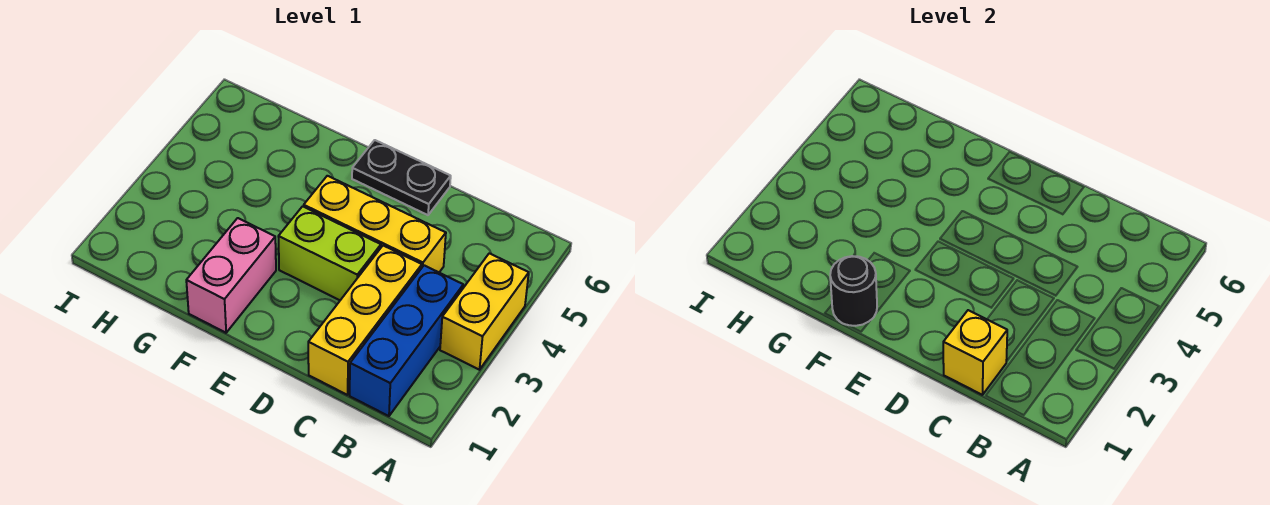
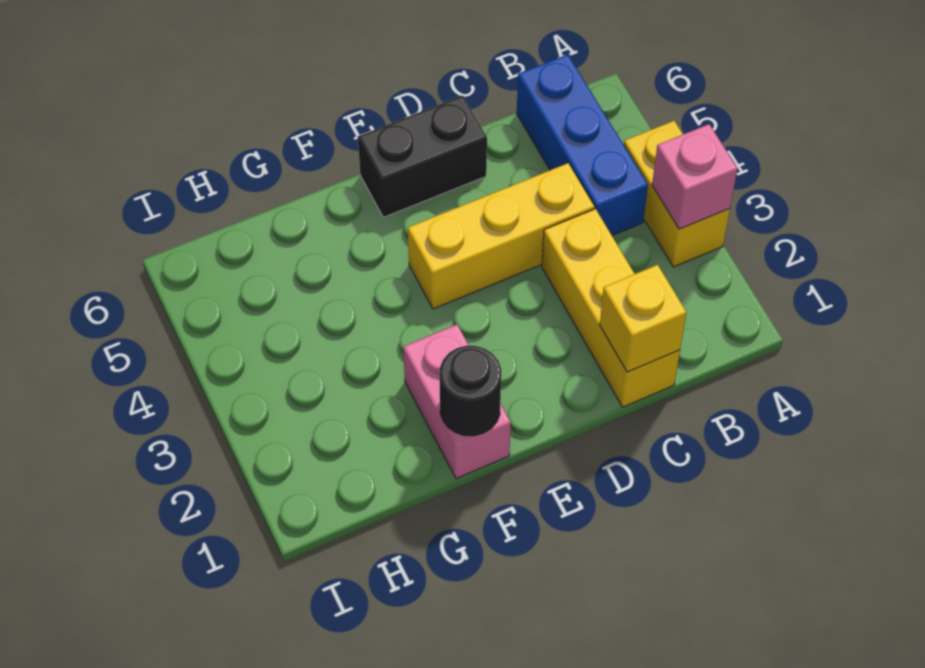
none -> pink brick A3 level 2
blue brick B1:B3 level 1 -> blue brick B4:B6 level 1
lime brick D3:E3 level 1 -> none
black plate D6:E6 level 1 -> black brick D6:E6 level 1

